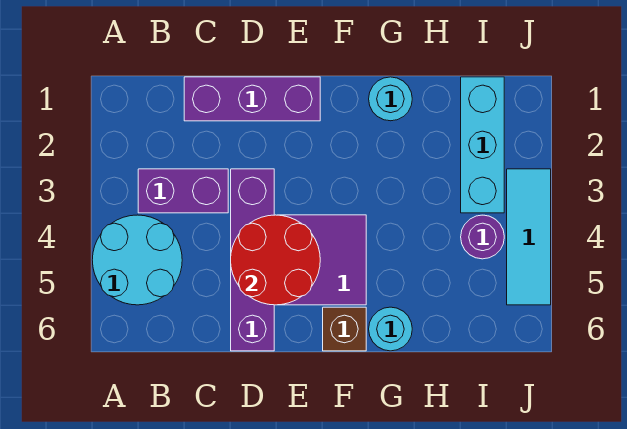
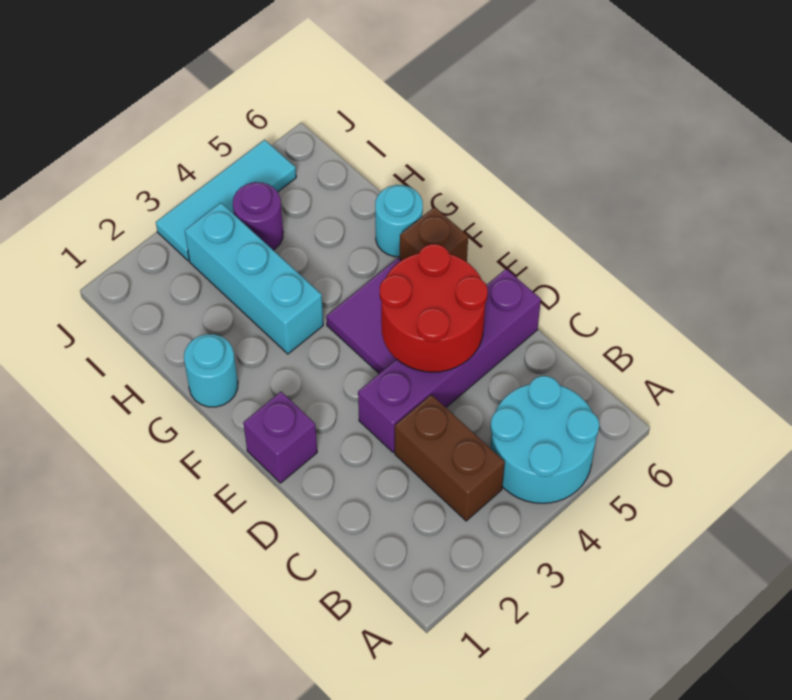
purple brick B3:C3 level 1 -> brown brick B3:C3 level 1
purple brick C1:E1 level 1 -> purple brick E1 level 1
cyan brick I1:I3 level 1 -> cyan brick G3:I3 level 1

